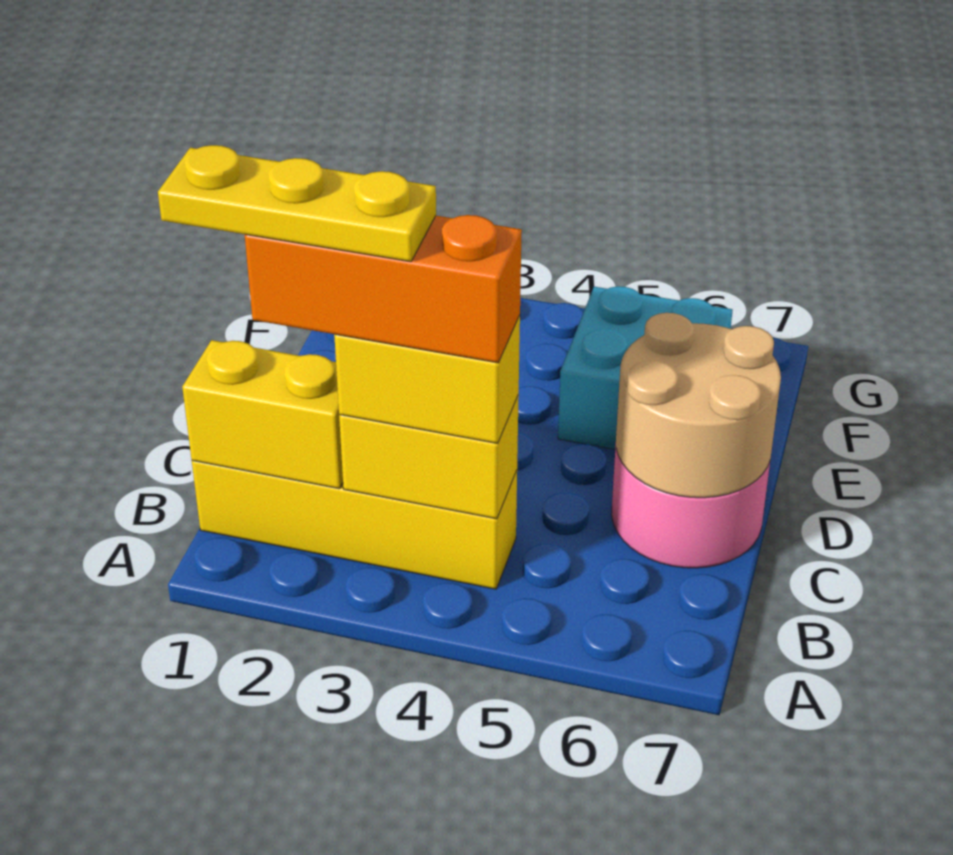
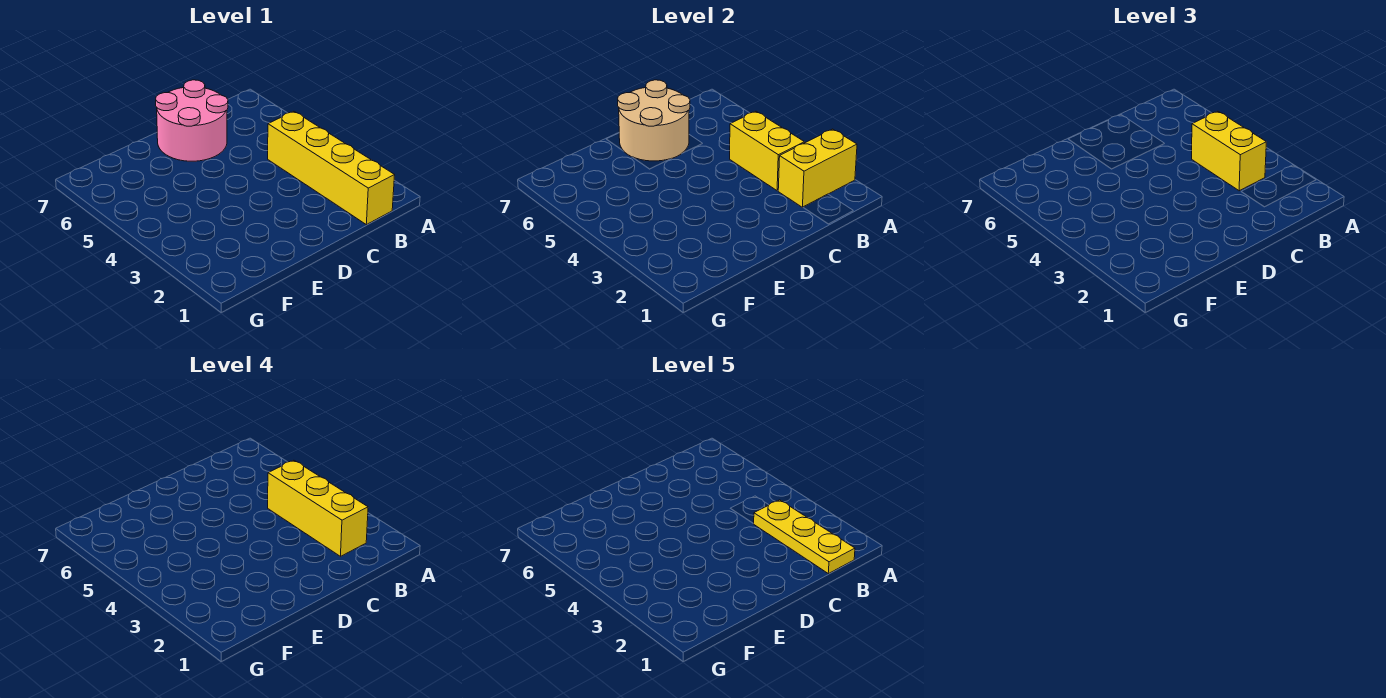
yellow brick B1:B2 level 2 -> yellow brick A2:B2 level 2
orange brick B2:B4 level 4 -> yellow brick B2:B4 level 4
cyan brick E5:F6 level 1 -> none

